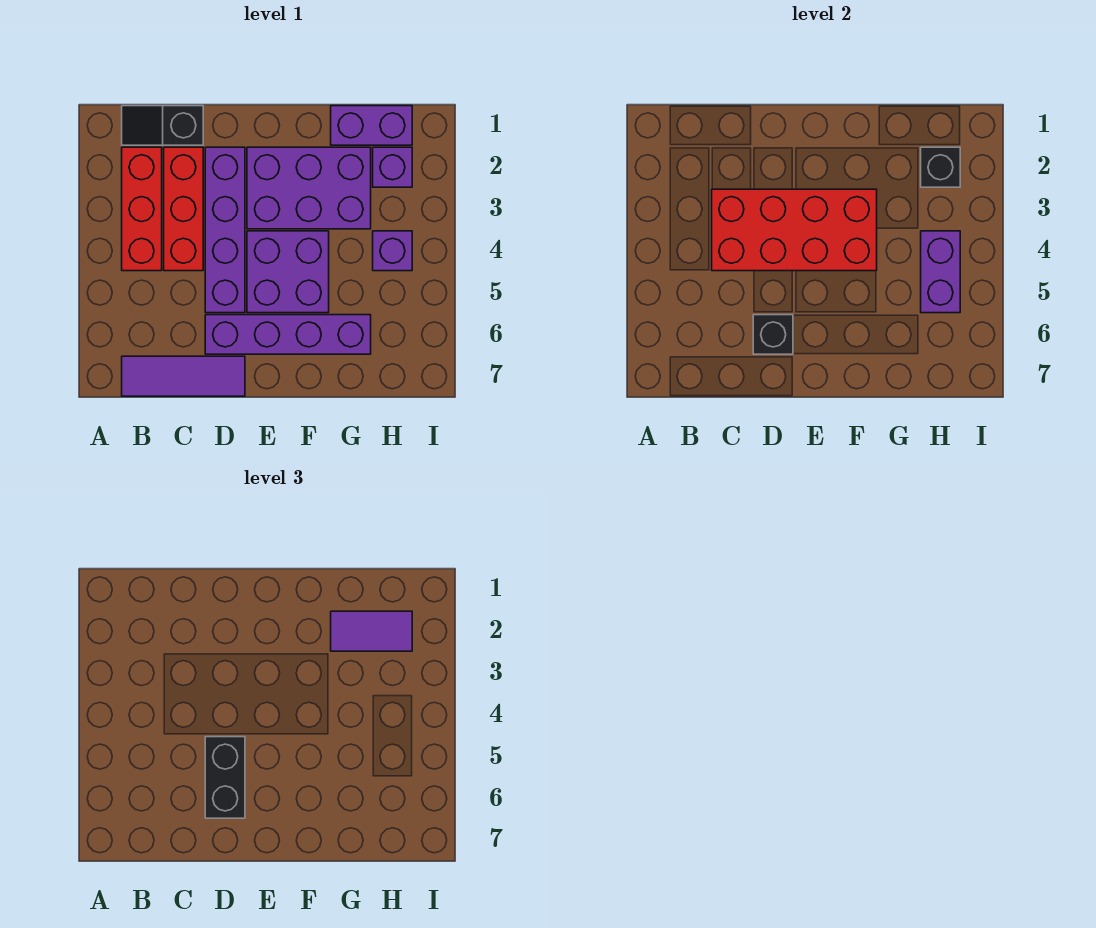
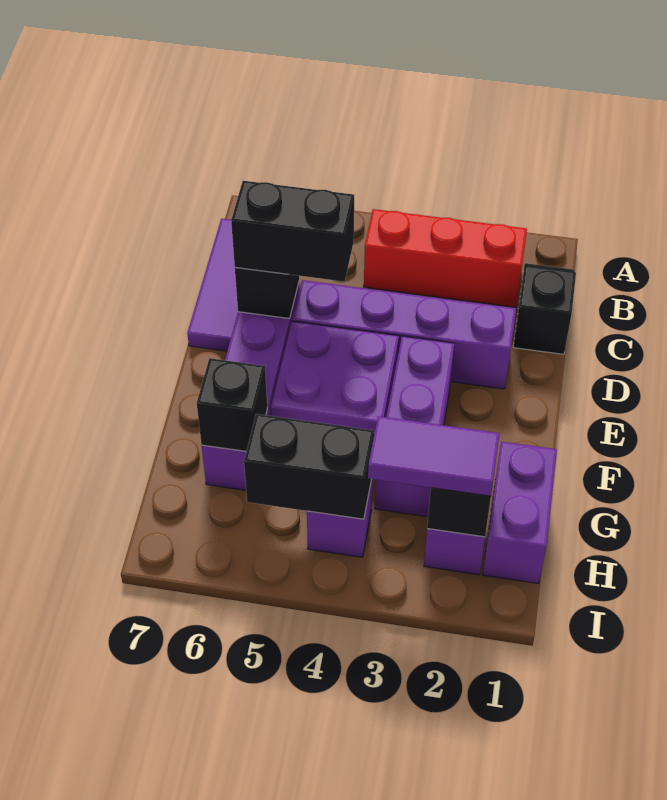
red brick C2:C4 level 1 -> none
red brick C3:F4 level 2 -> none
purple brick E2:G3 level 1 -> purple brick E3:G3 level 1
purple tile G2:H2 level 3 -> purple tile H2:H3 level 3
none -> black brick G6 level 2
purple brick H4:H5 level 2 -> black brick H4:H5 level 2

